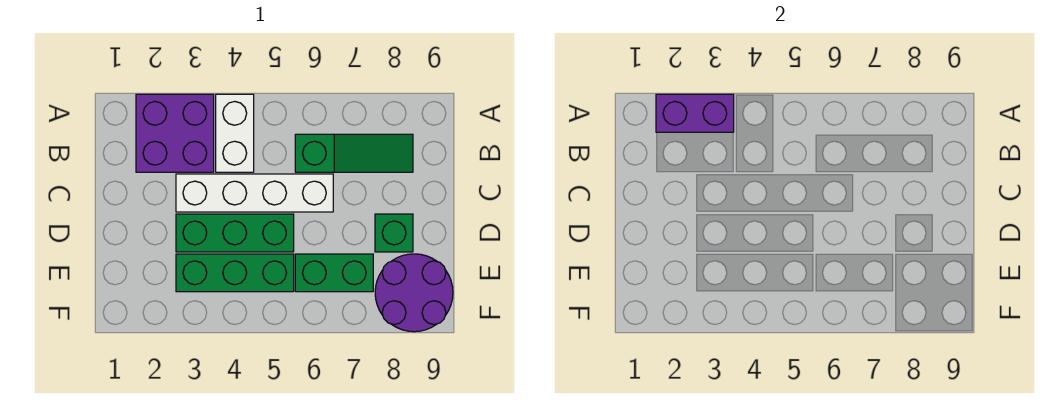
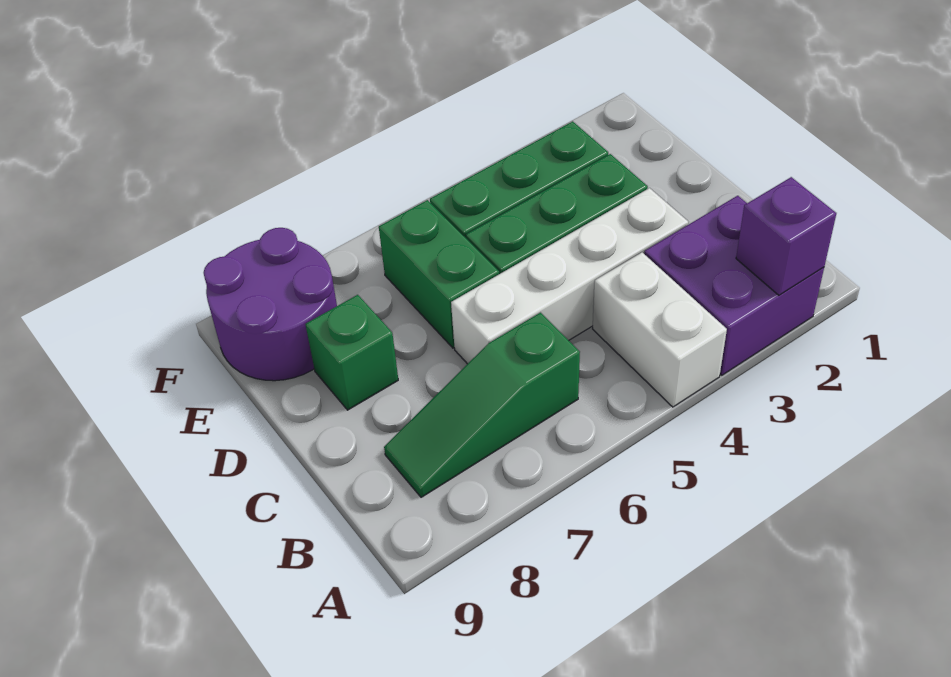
purple brick A2:A3 level 2 -> purple brick A2 level 2
green brick E6:E7 level 1 -> green brick D6:E6 level 1

